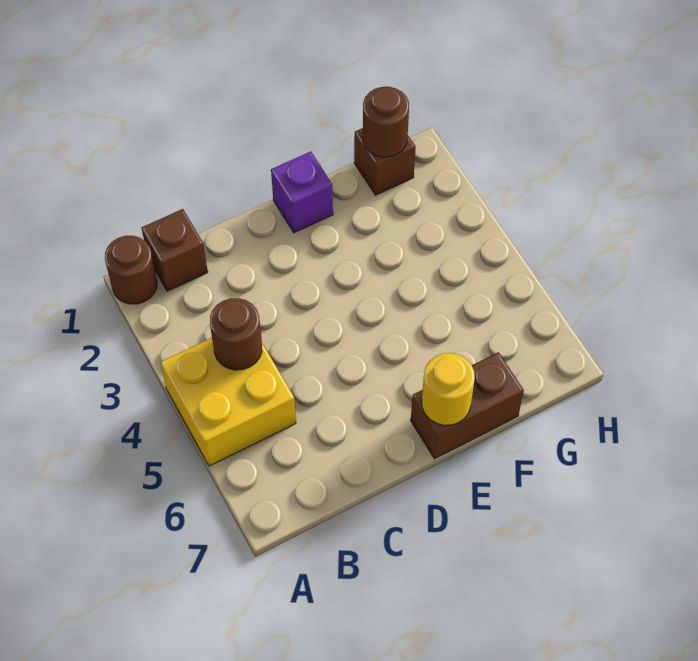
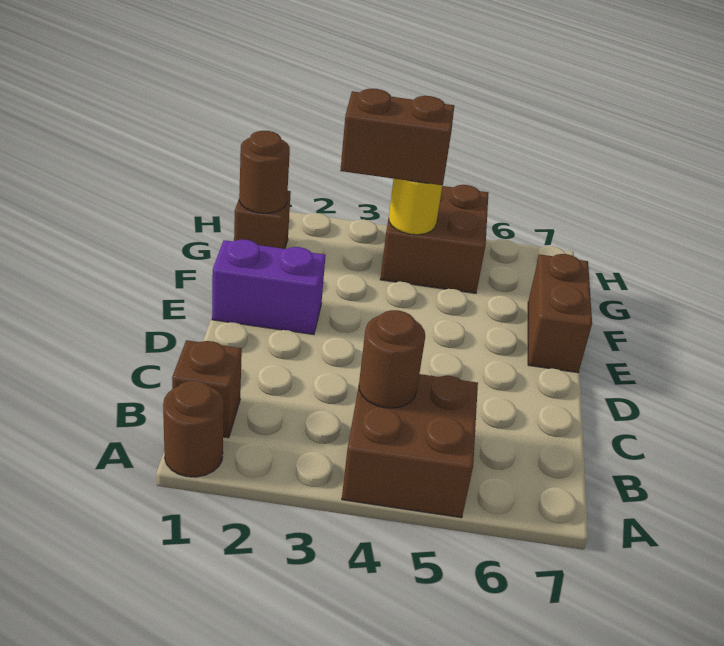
yellow brick A4:B5 level 1 -> brown brick A4:B5 level 1
purple brick E1 level 1 -> purple brick E1:E2 level 1
yellow round brick E7 level 2 -> yellow round brick G4 level 2
none -> brown brick G3:G4 level 3
none -> brown brick G4:H5 level 1

